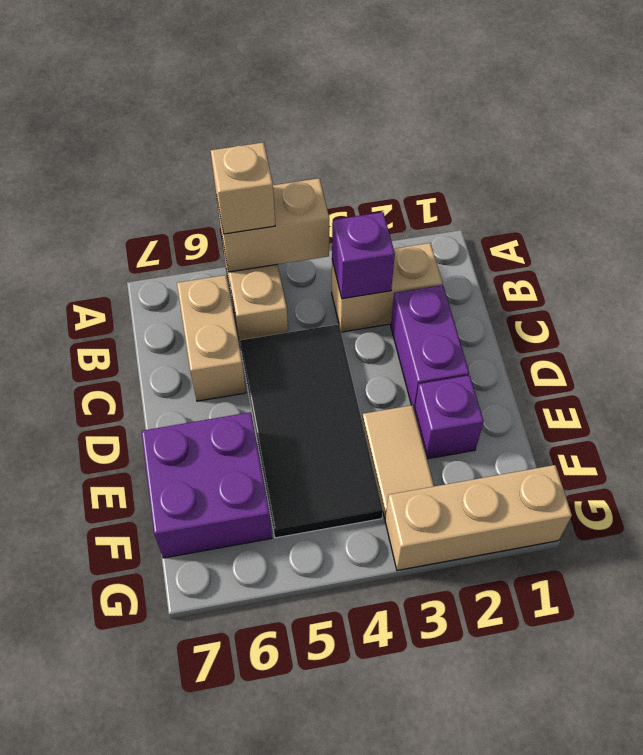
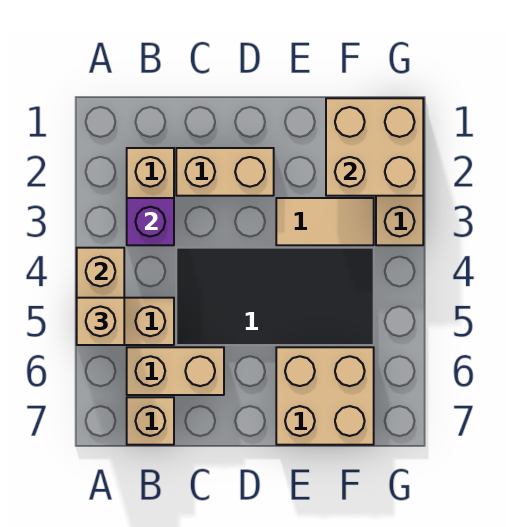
none -> tan brick B7 level 1
purple brick C2:D2 level 1 -> tan brick C2:D2 level 1
purple brick E2 level 1 -> none
purple brick E6:F7 level 1 -> tan brick E6:F7 level 1
none -> tan brick F1:G2 level 2

